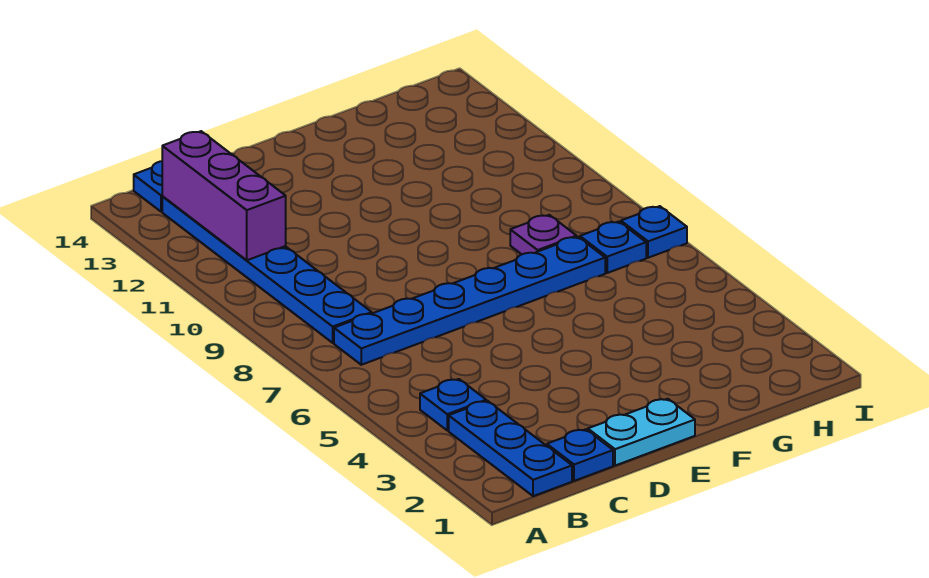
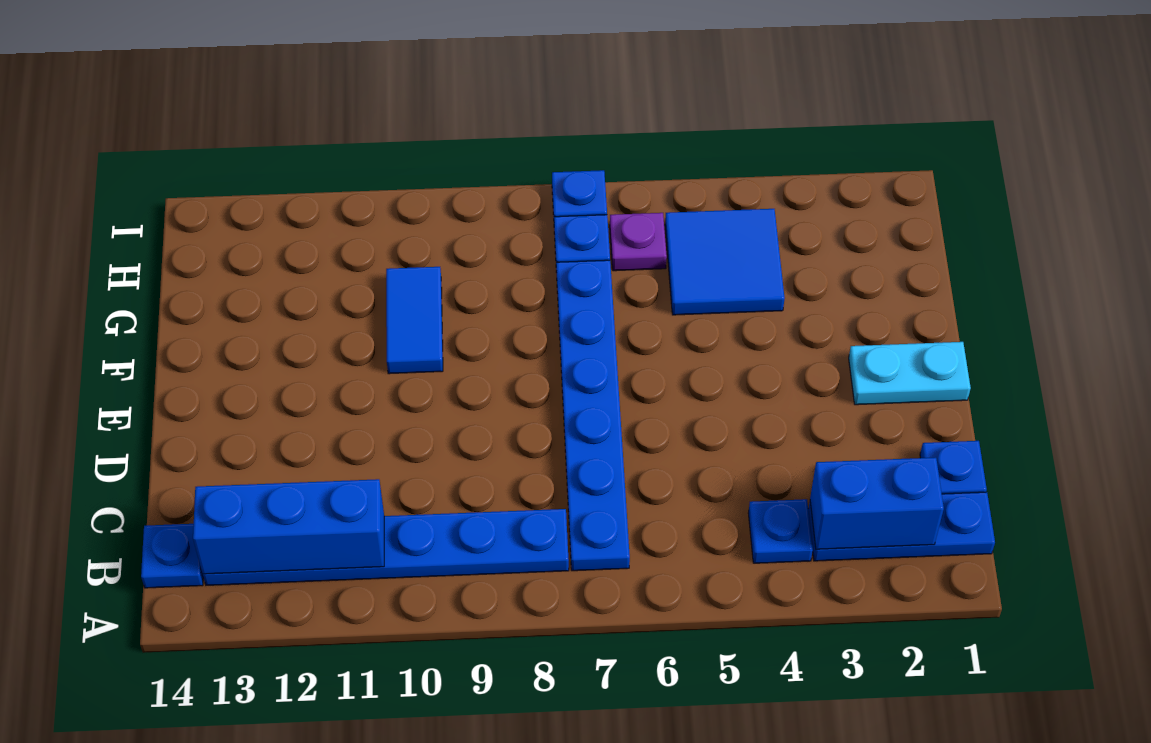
none -> blue brick B2:B3 level 2
purple brick B11:B13 level 2 -> blue brick B11:B13 level 2
cyan plate D1:E1 level 1 -> cyan plate E1:E2 level 1
none -> blue tile F10:G10 level 1
none -> blue tile G4:H5 level 1
purple plate G8 level 1 -> purple plate H6 level 1

